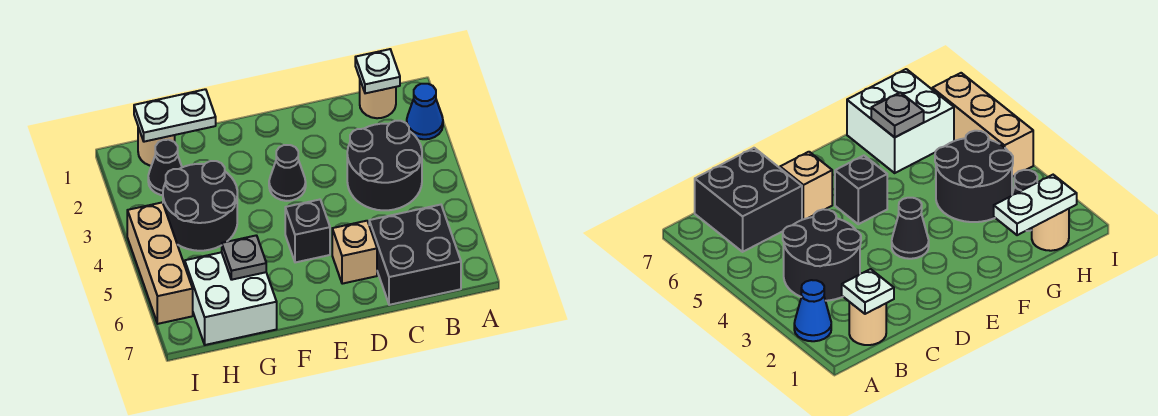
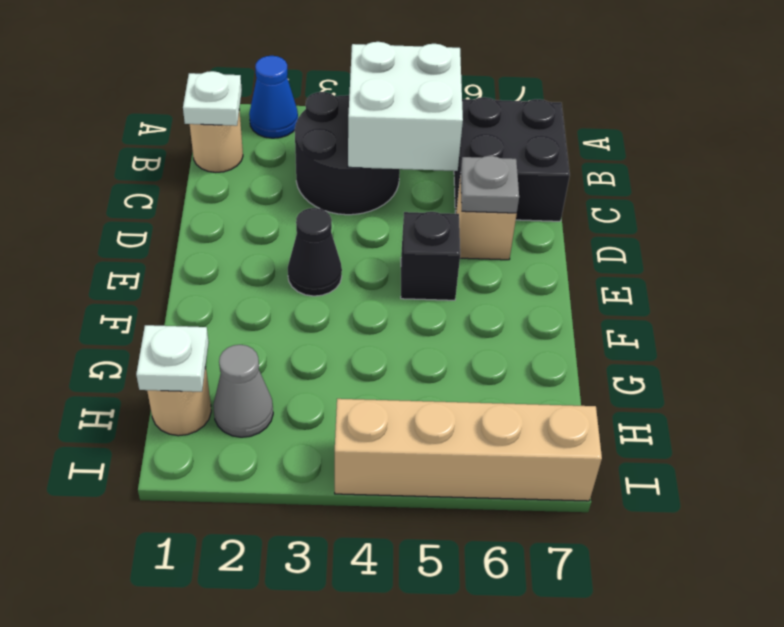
white plate G1:H1 level 2 -> white plate H1 level 2
black round brick G3:H4 level 1 -> none
white brick G6:H7 level 1 -> white brick B4:C5 level 2
grey plate G6 level 2 -> grey plate D6 level 2
black cone H2 level 1 -> grey cone H2 level 1
tan brick I4:I6 level 1 -> tan brick I4:I7 level 1

